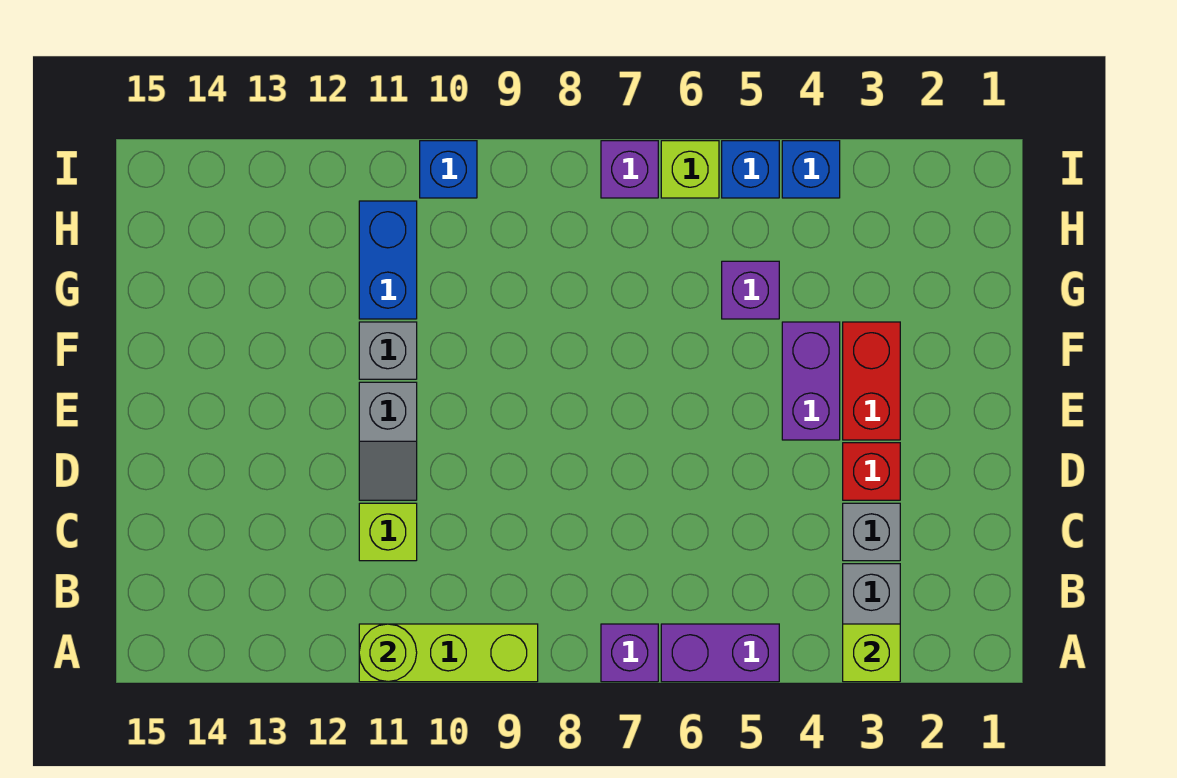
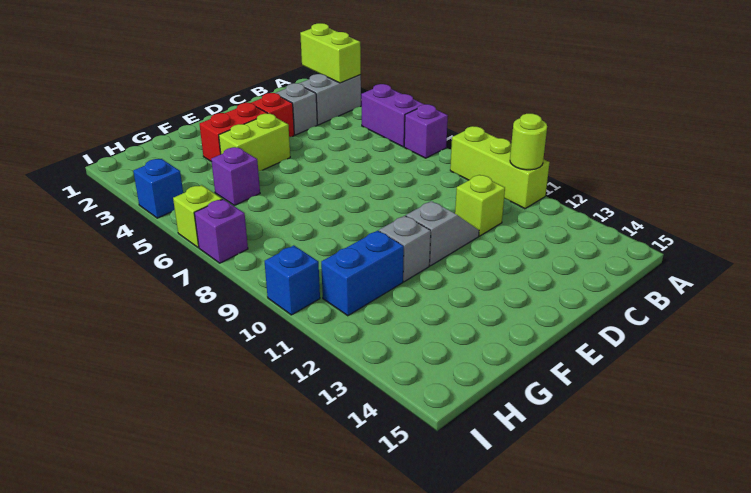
lime brick A3 level 2 -> lime brick A2:A3 level 2
purple brick E4:F4 level 1 -> lime brick E4:F4 level 1
blue brick I5 level 1 -> none

